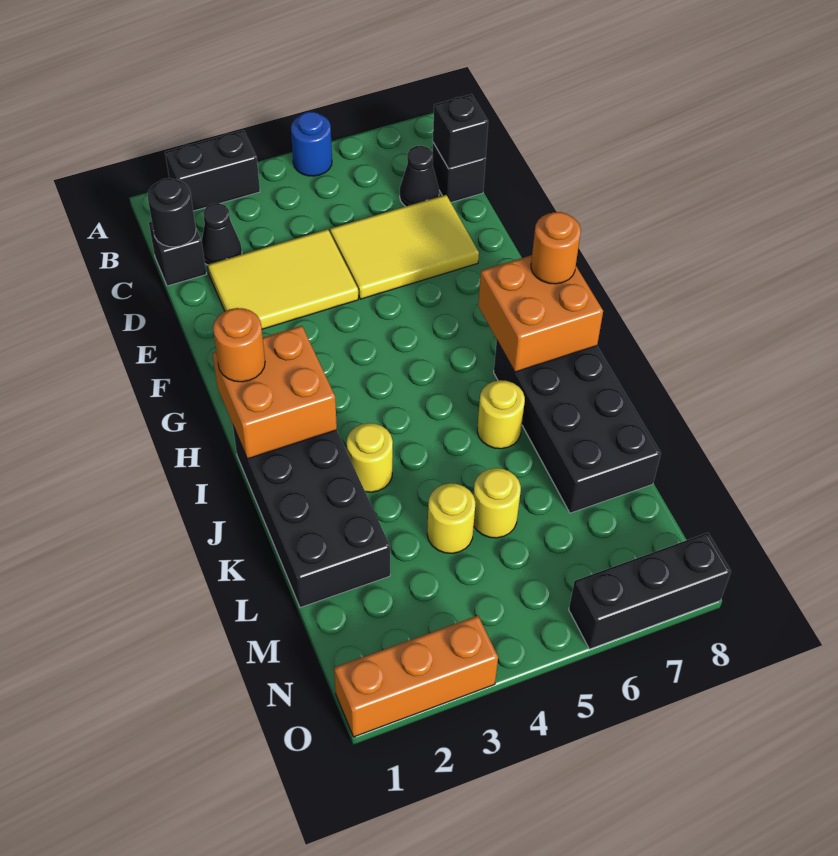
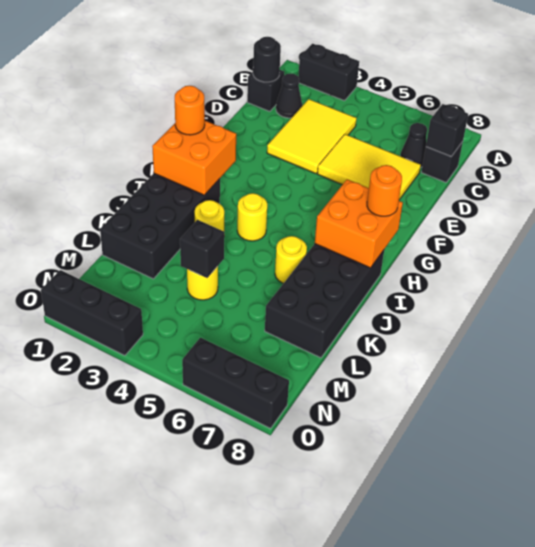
blue round brick A5 level 1 -> none
yellow tile D2:E4 level 1 -> yellow tile C3:E4 level 1
none -> black brick L4 level 2
yellow round brick L5 level 1 -> yellow round brick I4 level 1
orange brick O1:O3 level 1 -> black brick O1:O3 level 1

